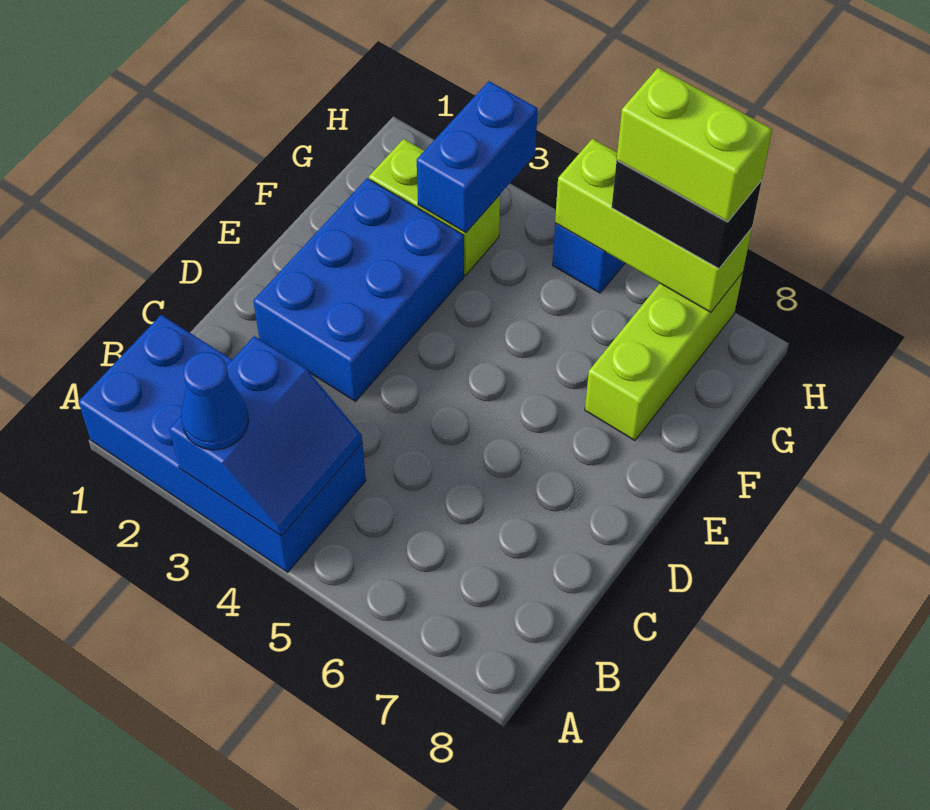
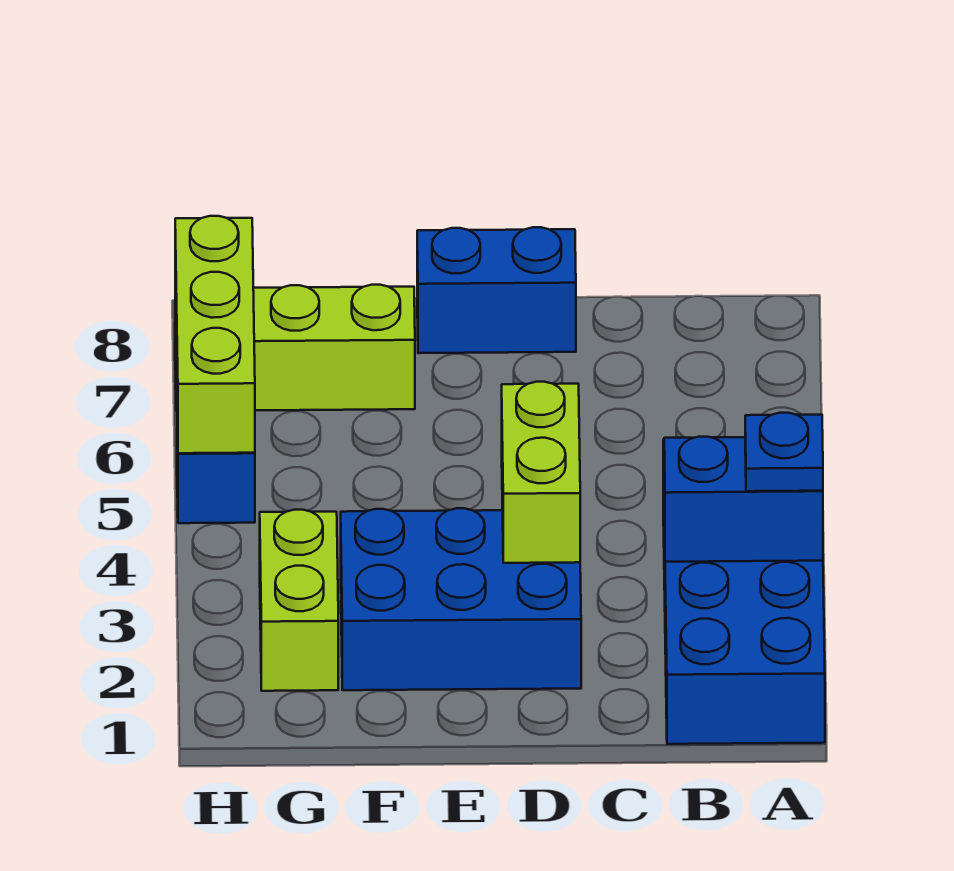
blue cone A3 level 3 -> blue plate A3 level 3
blue brick G3:H3 level 2 -> blue brick D8:E8 level 1
black brick H6:H7 level 3 -> none
lime brick H6:H7 level 4 -> lime brick D3:D4 level 2

